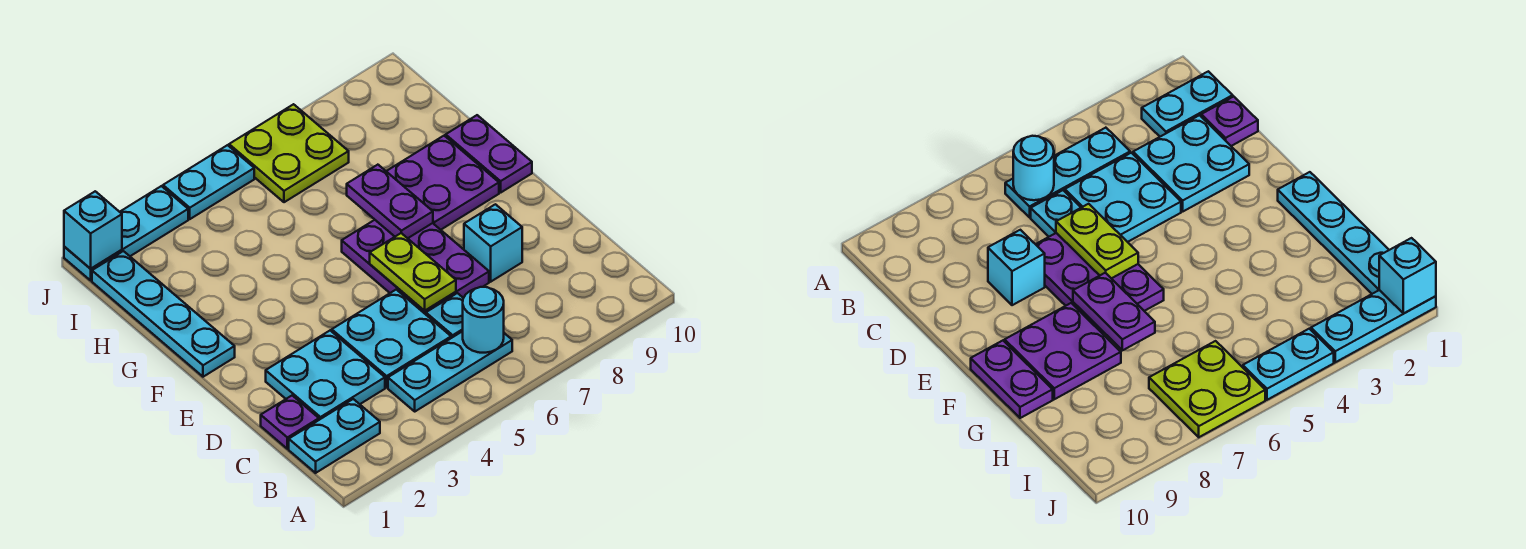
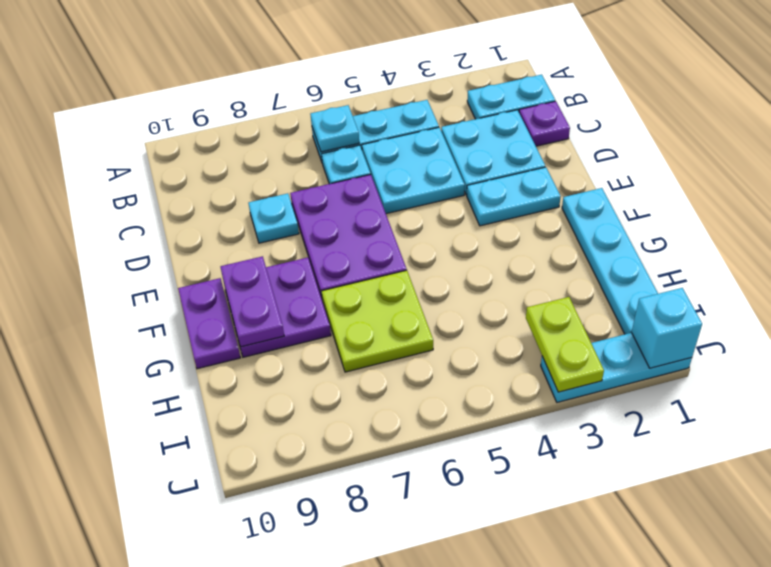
cyan round brick B6 level 2 -> cyan plate B6 level 2
lime plate D6:E6 level 2 -> lime plate I3:J3 level 2
cyan brick D8 level 1 -> cyan plate D8 level 1
purple plate F7:G7 level 2 -> purple plate F9:G9 level 2
lime plate I6:J7 level 1 -> lime plate G6:H7 level 1
cyan plate J4:J5 level 1 -> cyan plate E2:E3 level 1

